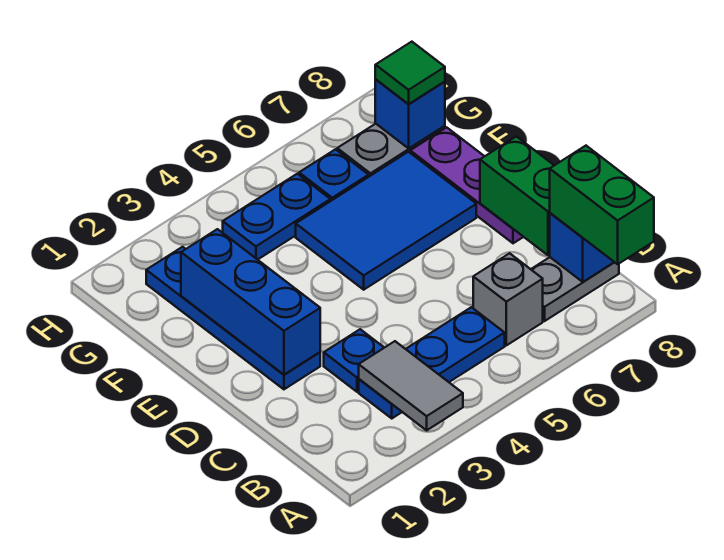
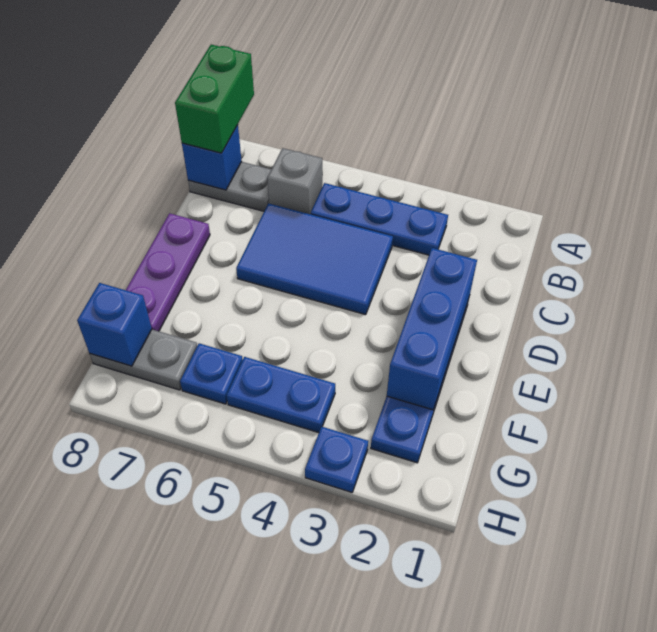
grey tile A3:B3 level 2 -> none
blue plate C3 level 1 -> blue plate H3 level 1
green brick C8:D8 level 2 -> none
blue tile E5:F7 level 1 -> blue tile C4:D6 level 1
green tile G8 level 3 -> none

